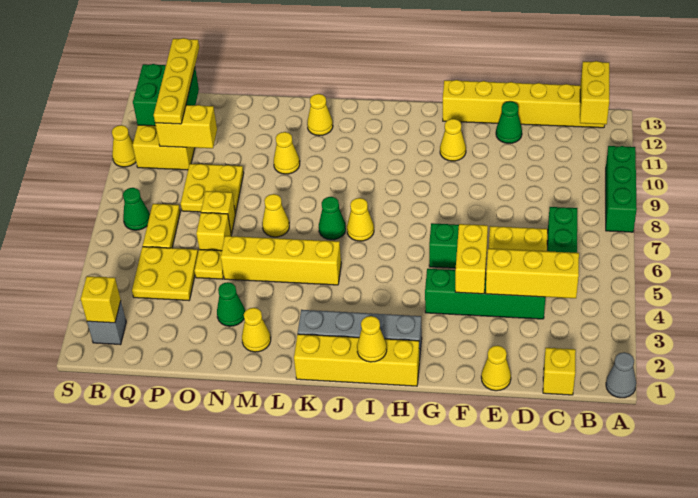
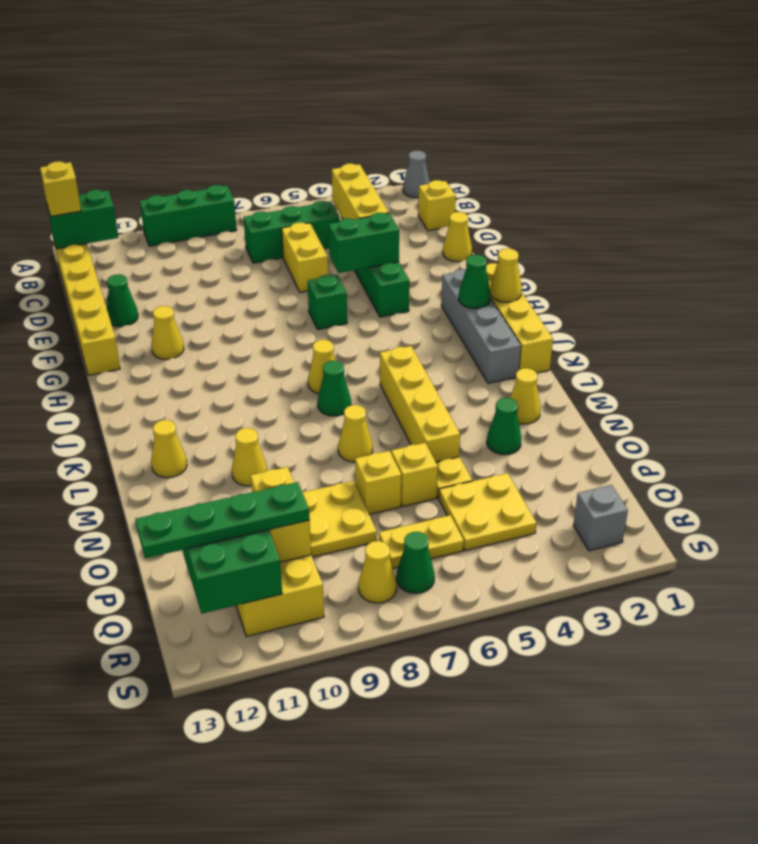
yellow brick B12:B13 level 2 -> green brick B12:B13 level 2
yellow brick F4:F5 level 2 -> green brick F4:F5 level 2
none -> green cone I2 level 2
yellow plate Q10:Q13 level 3 -> green plate Q10:Q13 level 3
yellow brick R2 level 2 -> yellow brick B13 level 3
yellow cone S10 level 1 -> yellow cone R8 level 1

